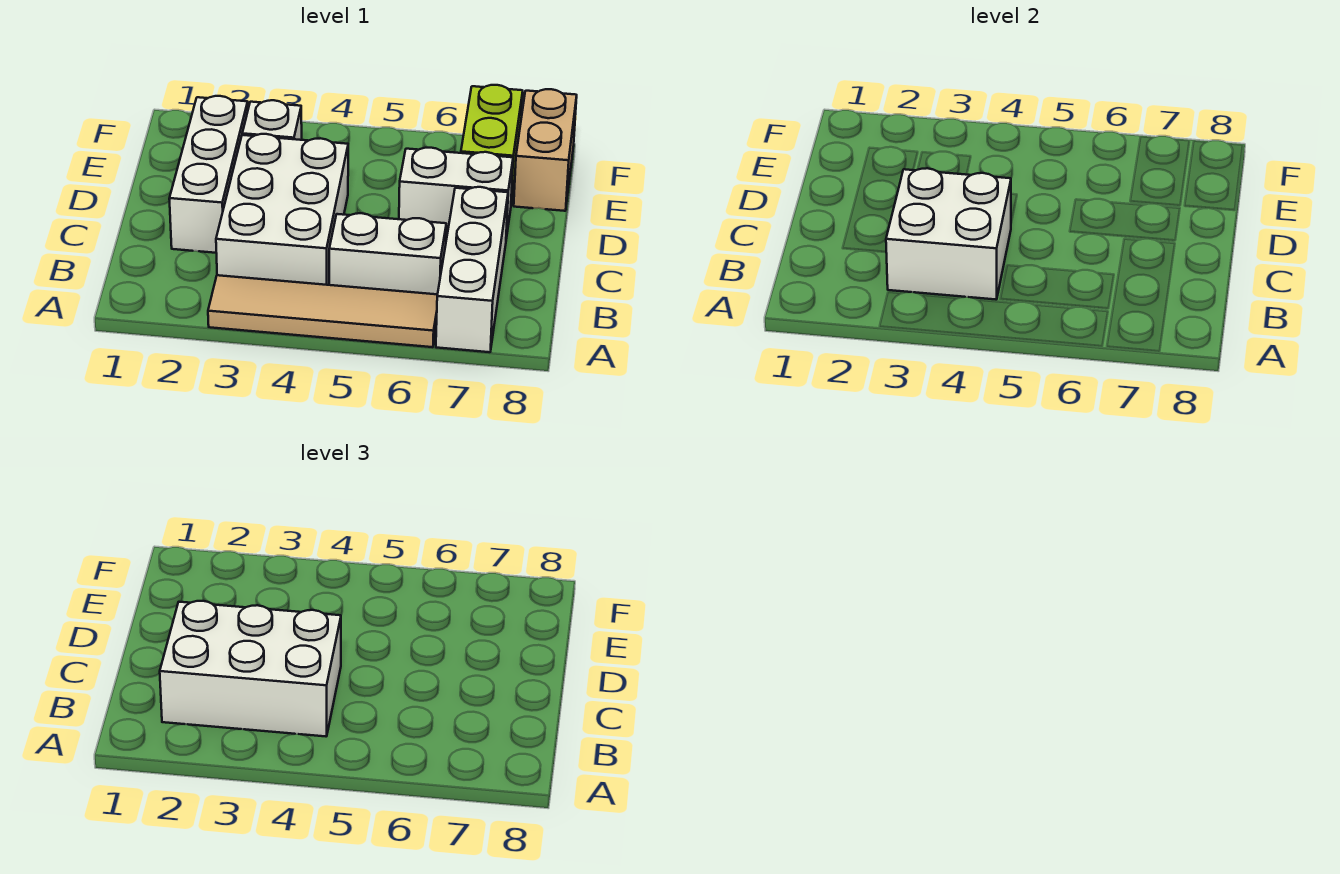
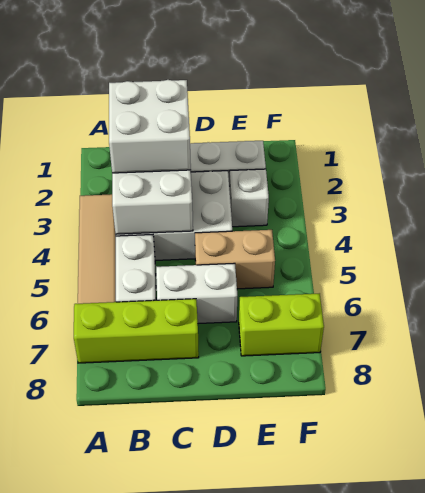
white brick A7:C7 level 1 -> lime brick A7:C7 level 1
white brick B2:C4 level 3 -> white brick B2:C3 level 3
white brick D6:D7 level 1 -> white brick C6:D6 level 1
tan brick E8:F8 level 1 -> tan brick D5:E5 level 1

